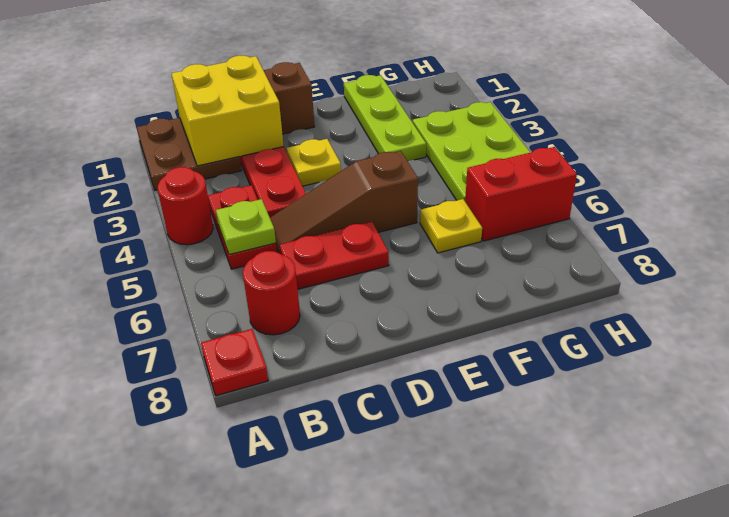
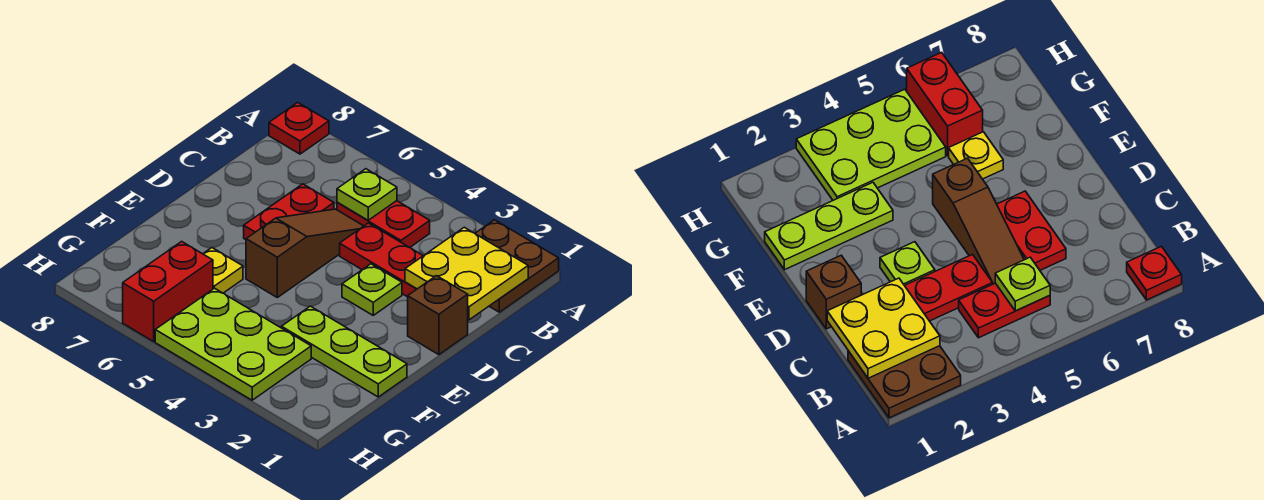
red round brick A4 level 1 -> none
yellow brick B1:C2 level 2 -> yellow plate B1:C2 level 2
red round brick B7 level 1 -> none
yellow plate D3 level 1 -> lime plate D3 level 1

